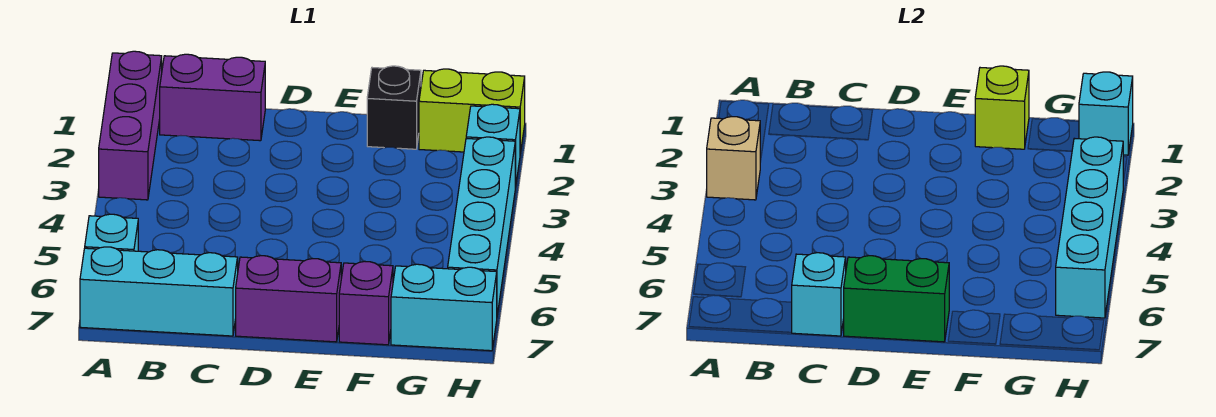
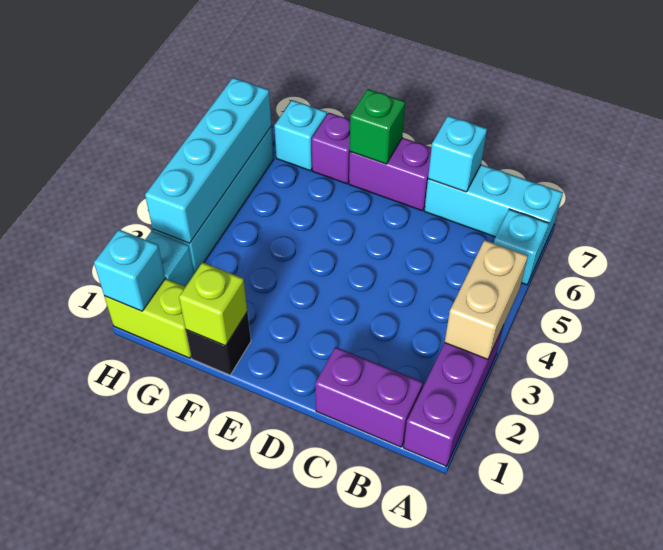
tan brick A3 level 2 -> tan brick A3:A4 level 2
green brick D7:E7 level 2 -> green brick E7 level 2
cyan brick G7:H7 level 1 -> cyan brick G7 level 1

